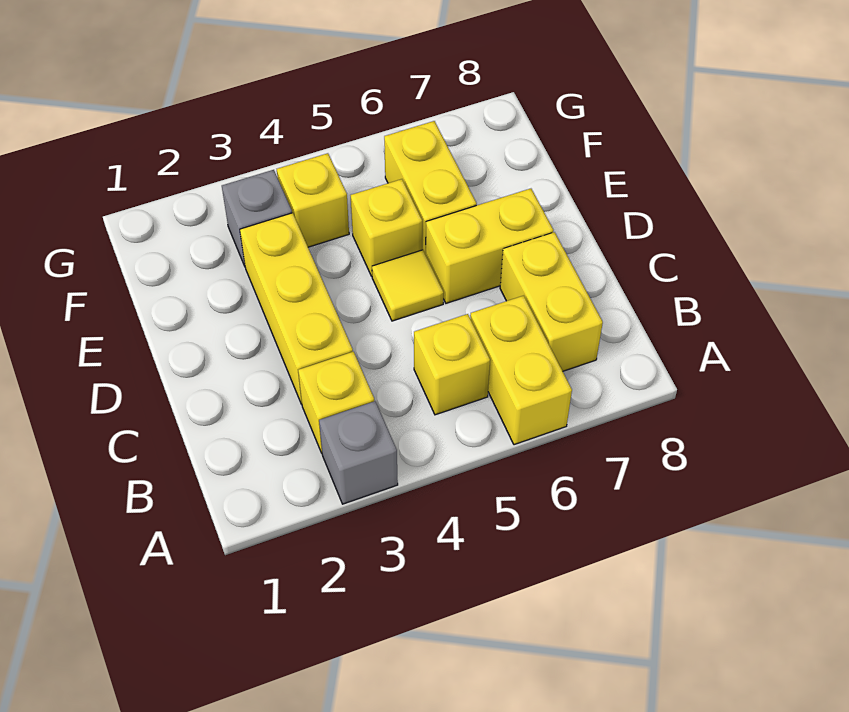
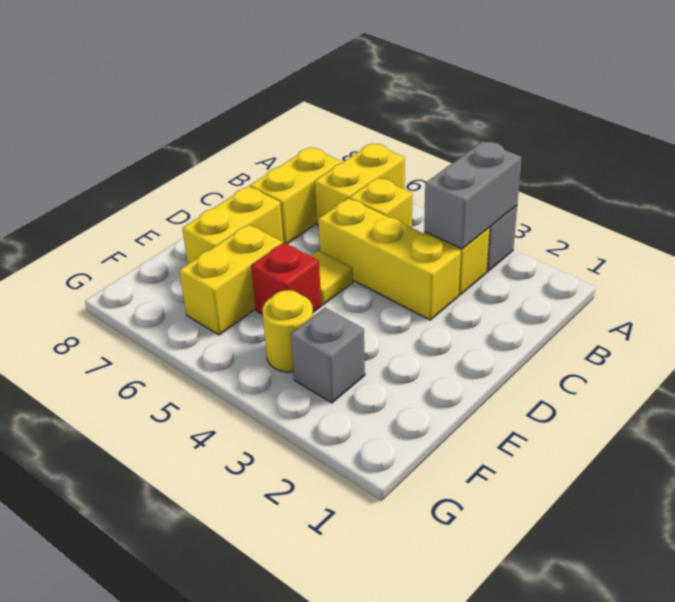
none -> grey brick A3:B3 level 2
yellow brick C3:E3 level 1 -> yellow brick C3:C5 level 1
yellow brick D6:D7 level 1 -> yellow brick D7:E7 level 1
yellow brick E5 level 1 -> red brick E5 level 1
yellow brick F4 level 1 -> yellow round brick F4 level 1

